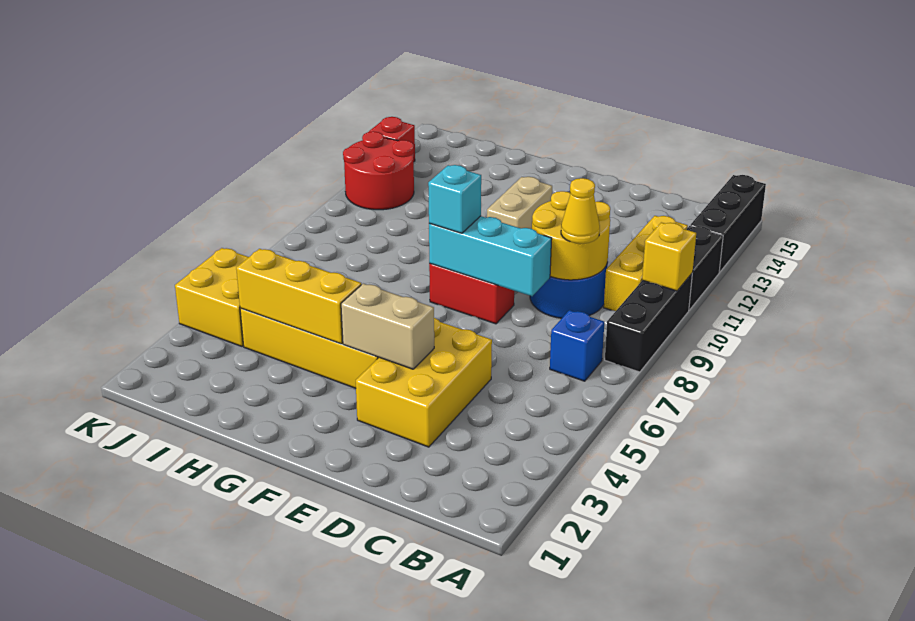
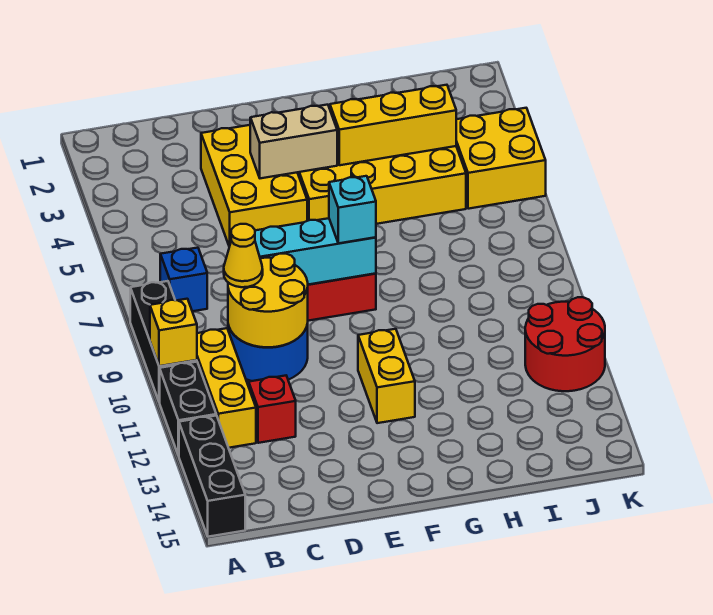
tan brick F11:F12 level 1 -> yellow brick F11:F12 level 1
red brick K13 level 1 -> red brick C12 level 1

